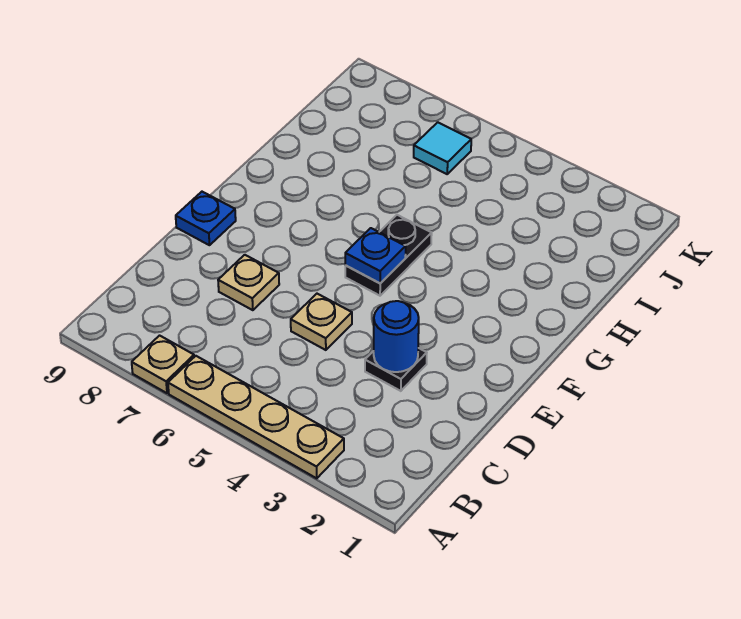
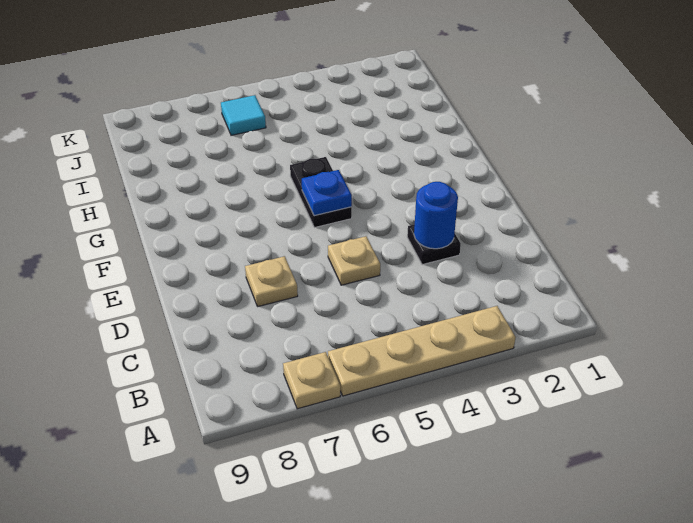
blue plate E9 level 1 -> none

